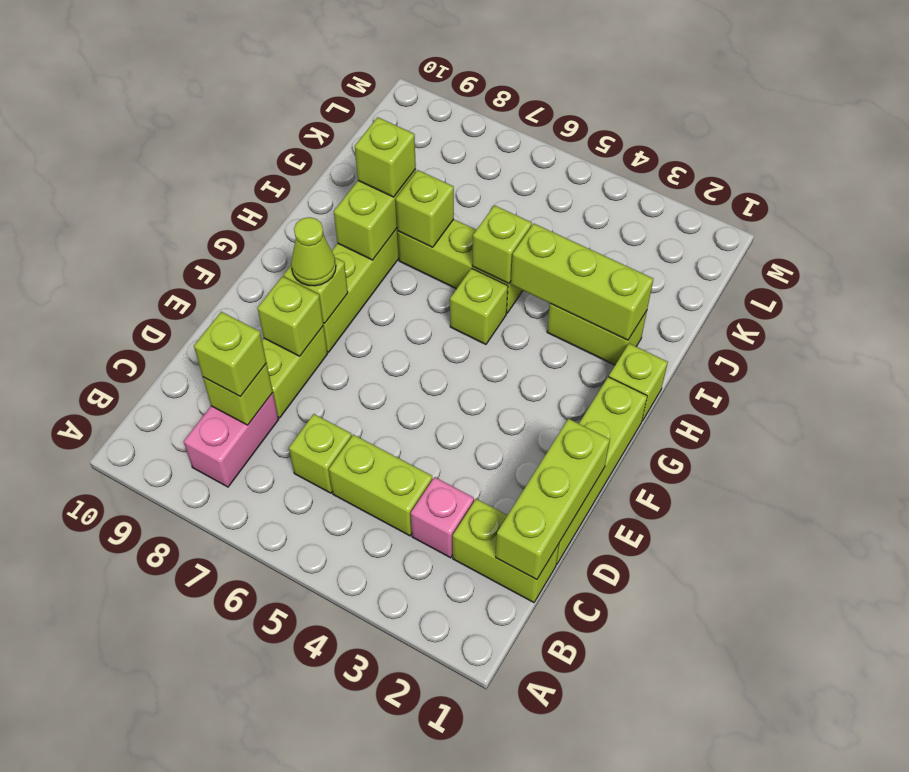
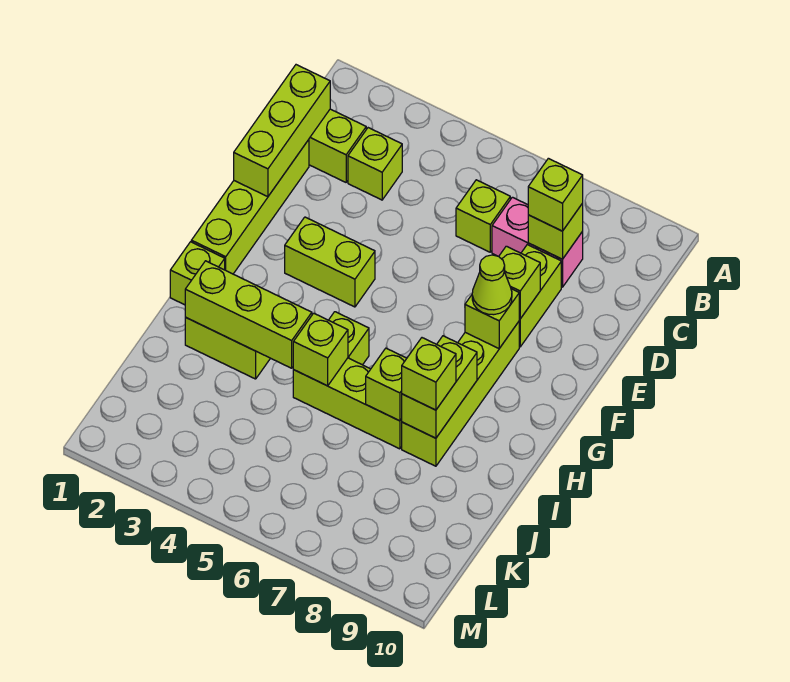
pink brick B8:C8 level 1 -> pink brick C7:C8 level 1
pink brick C3 level 1 -> lime brick C3 level 1
lime brick C4:C5 level 1 -> lime brick F3:F4 level 1

